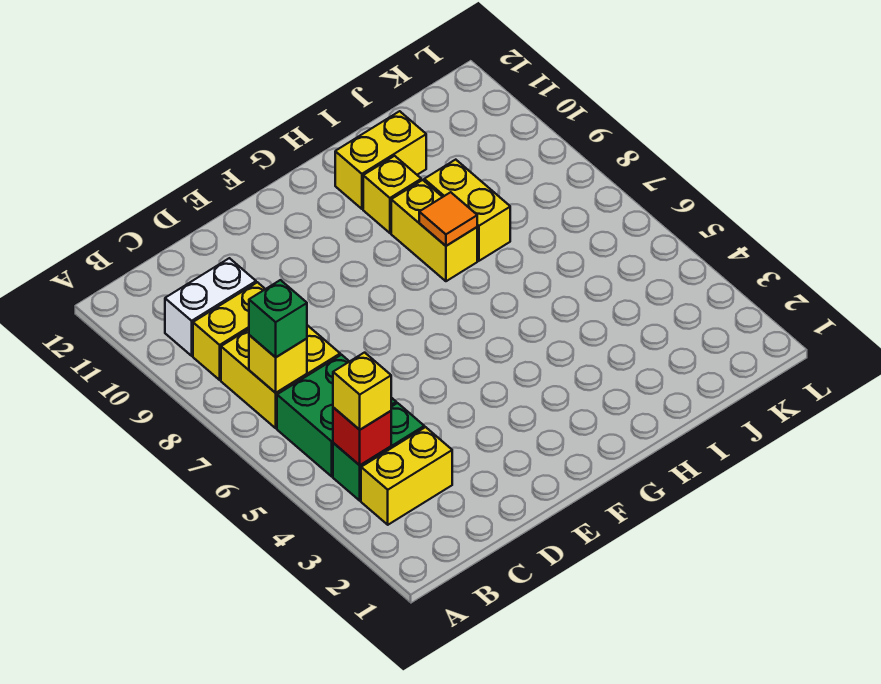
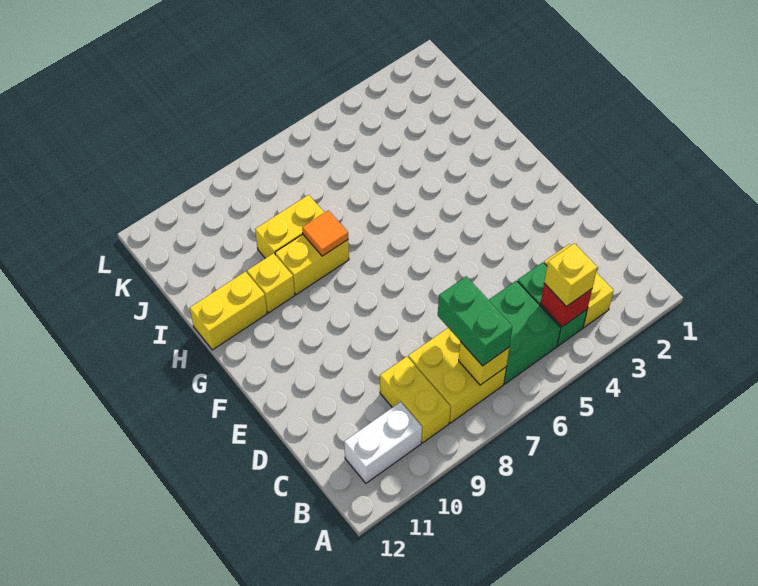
green brick B7 level 3 -> green brick B7:C7 level 3
white brick B10:C10 level 1 -> white brick B10:B11 level 1
yellow brick H11:I11 level 1 -> yellow brick H11:H12 level 1

